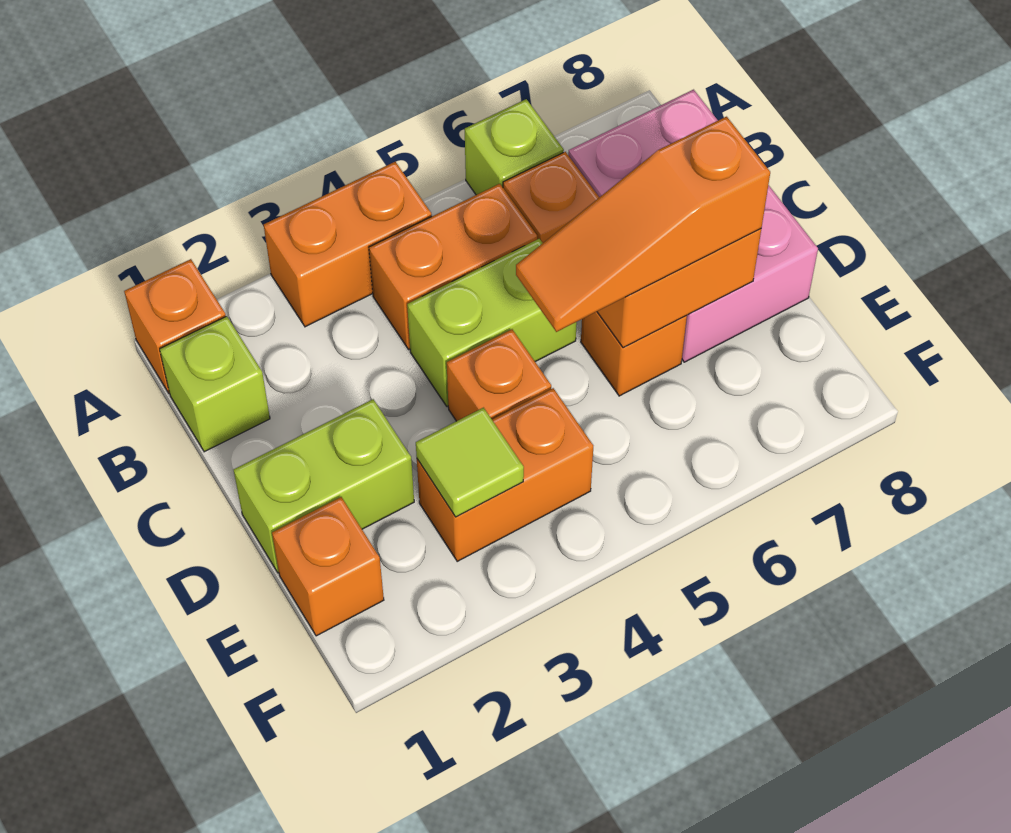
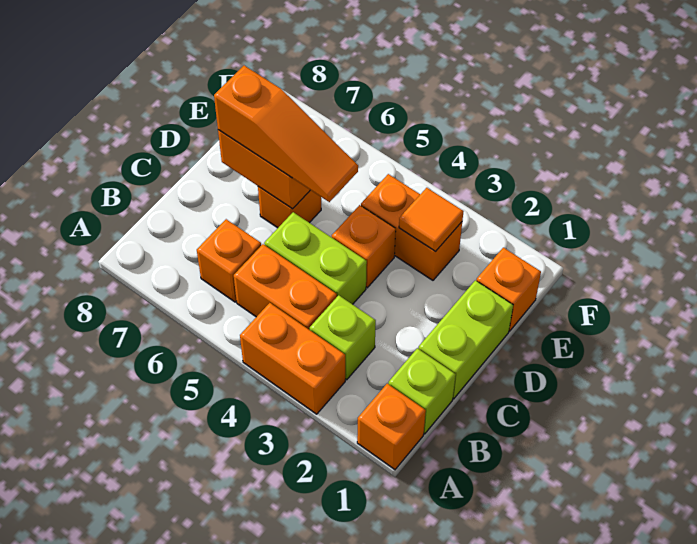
lime brick A6 level 1 -> lime brick B3 level 1
pink brick B7:D8 level 1 -> none
lime brick D1:D2 level 1 -> lime brick C1:D1 level 1
lime tile E3 level 2 -> orange tile E3 level 2

